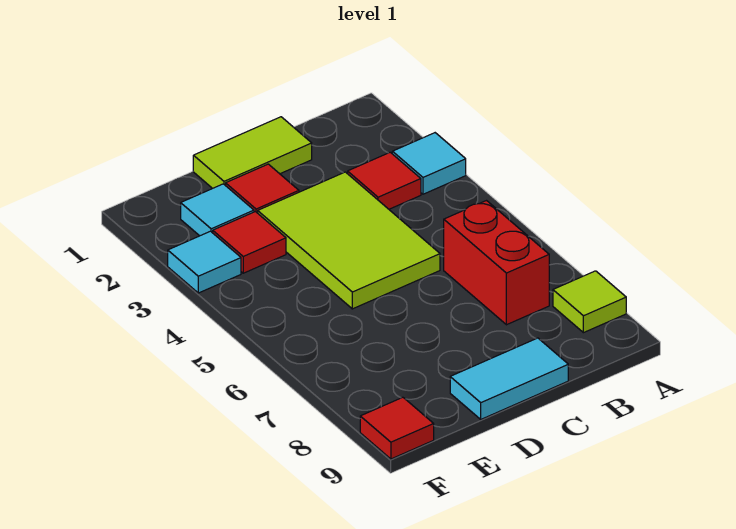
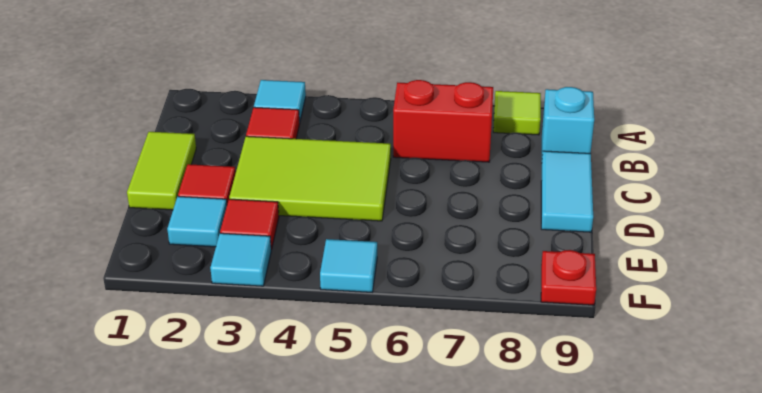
none -> cyan brick B9 level 1
none -> cyan tile F5 level 1
red tile F9 level 1 -> red plate F9 level 1

